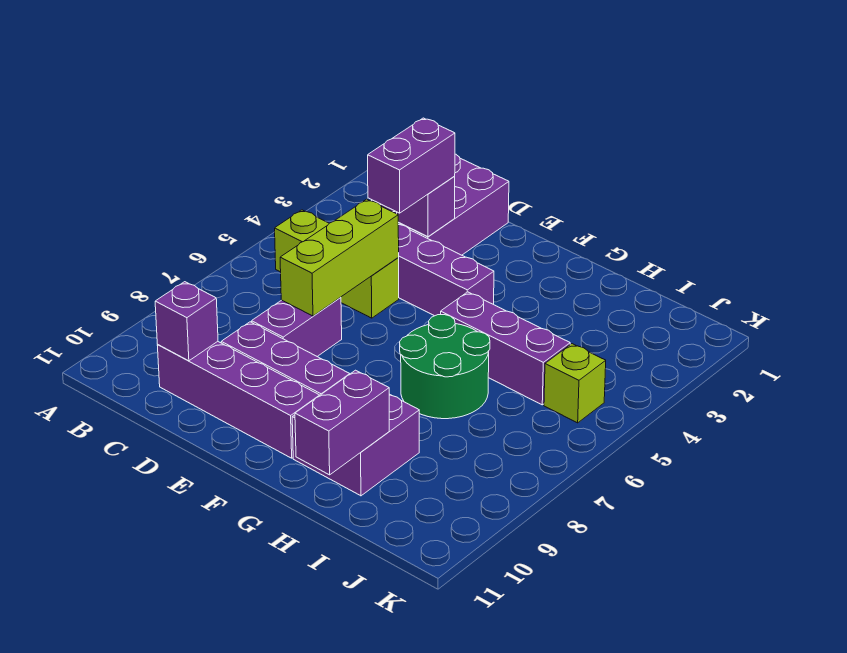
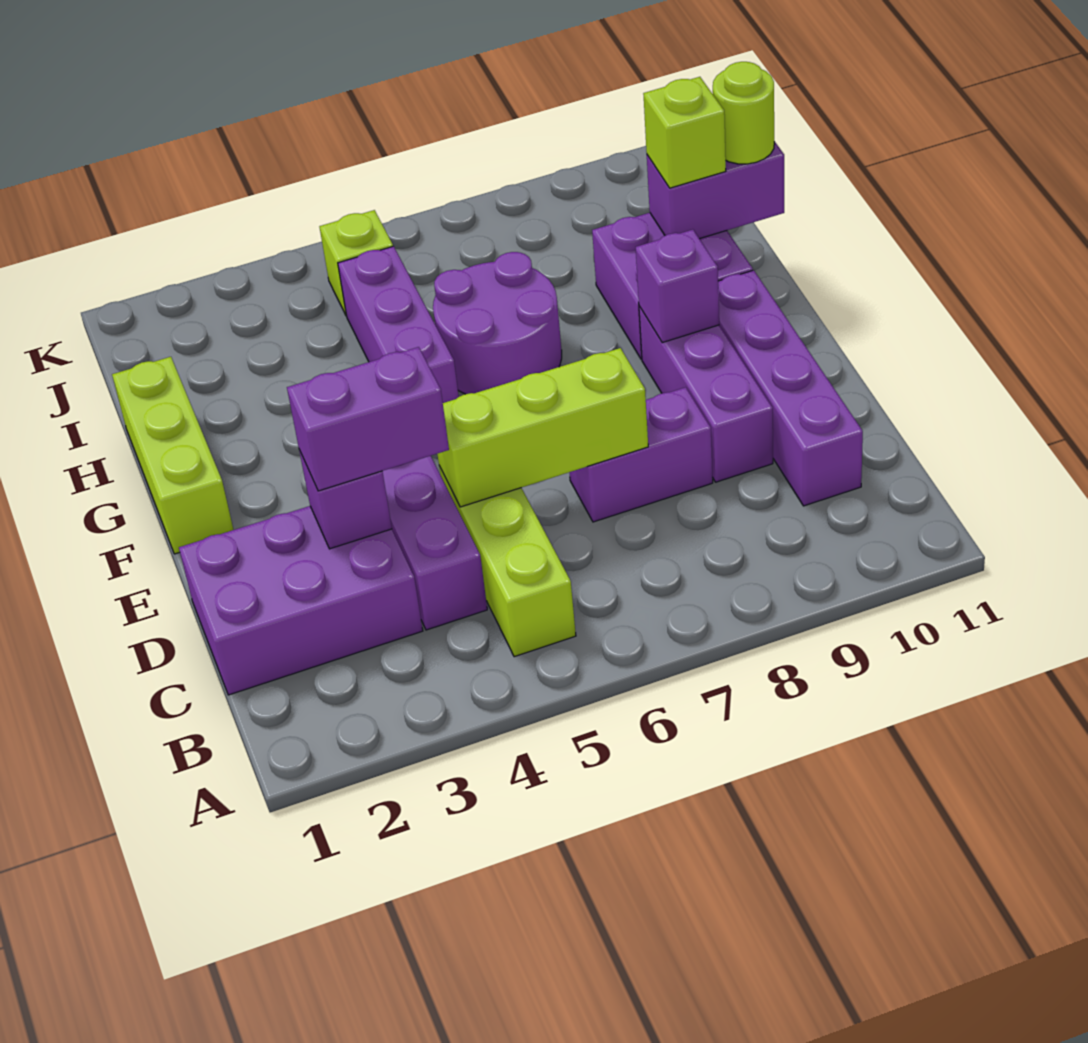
purple brick C10 level 2 -> purple brick F9 level 2
none -> lime brick F1:H1 level 1
green round brick G6:H7 level 1 -> purple round brick G6:H7 level 1
none -> lime brick H10 level 3
none -> lime round brick H11 level 3

